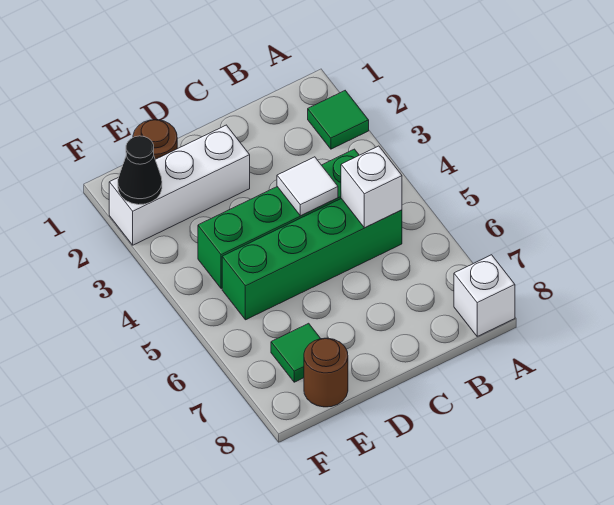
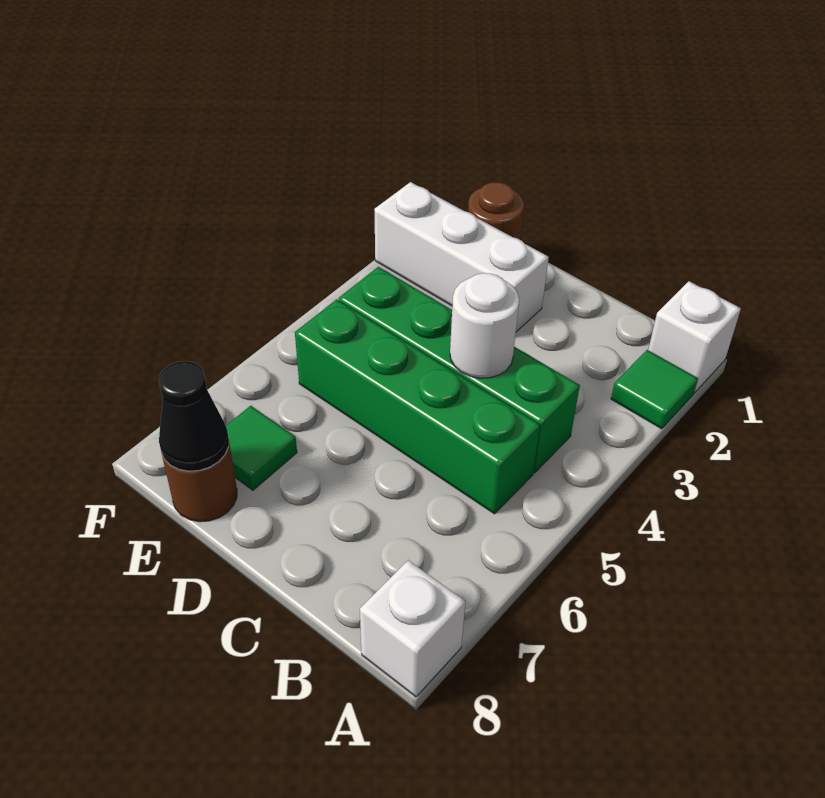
white brick B5 level 2 -> white brick A1 level 1
white tile C4 level 2 -> white round brick C4 level 2
black cone F2 level 2 -> black cone E8 level 2

